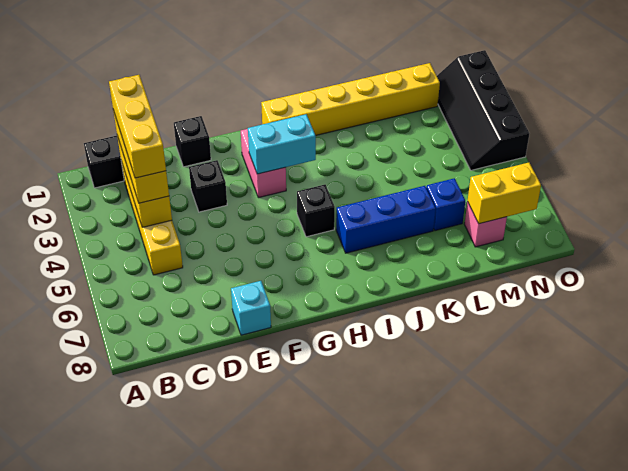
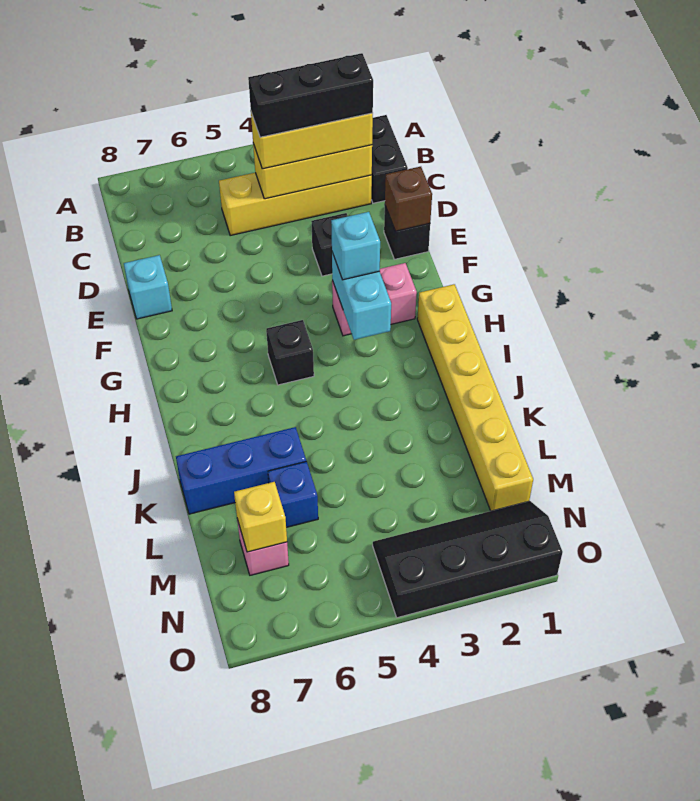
yellow brick C2:C4 level 4 -> black brick C2:C4 level 4
none -> brown brick E1 level 2
none -> cyan brick G3 level 3
blue brick I6:K6 level 1 -> blue brick K6:K8 level 1
yellow brick M7:N7 level 2 -> yellow brick M7 level 2

